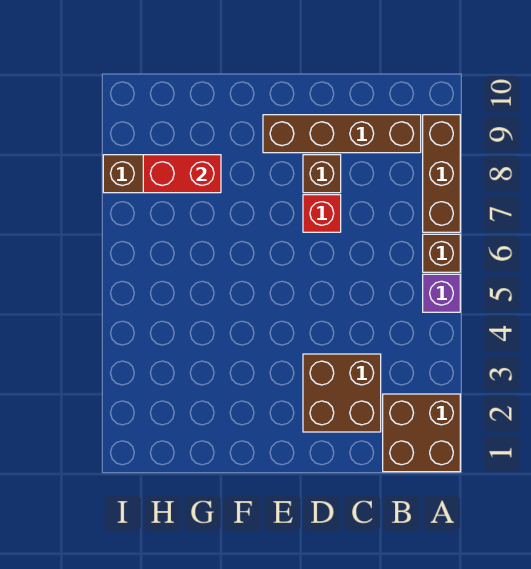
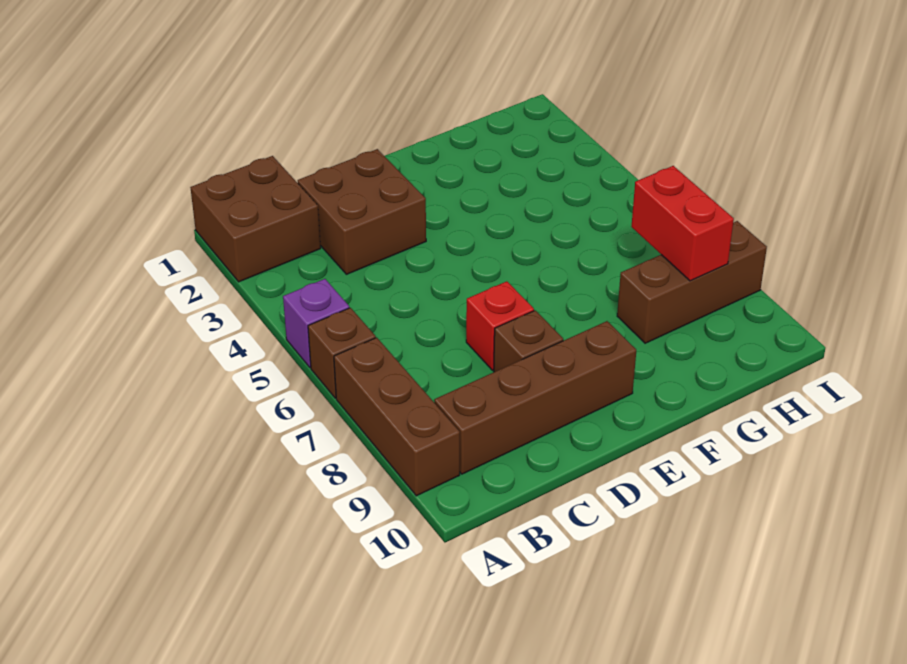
red brick G8:H8 level 2 -> red brick H7:H8 level 2

